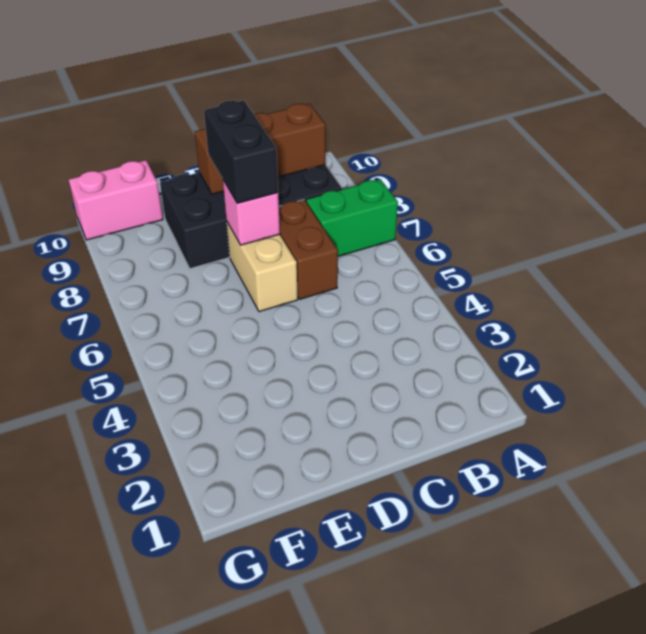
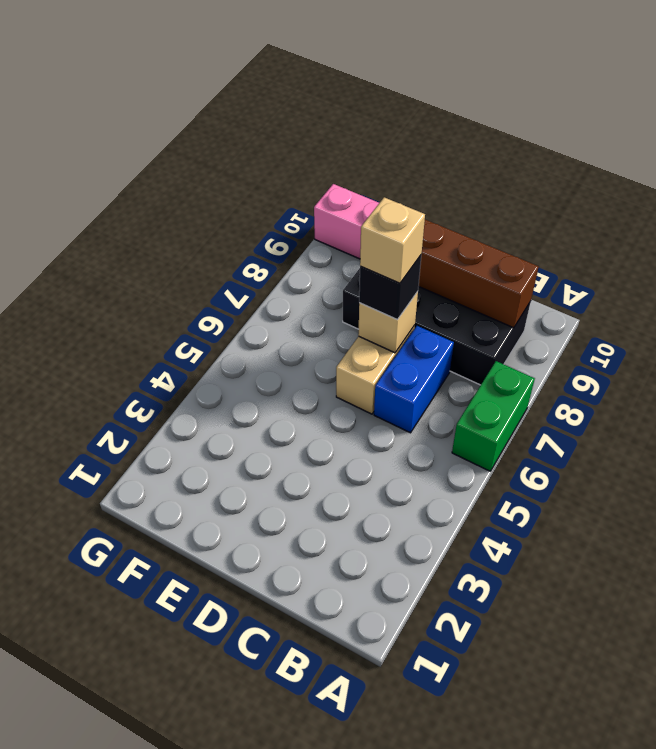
green brick A7:B7 level 1 -> green brick A6:A7 level 1
brown brick C6:C7 level 1 -> blue brick C6:C7 level 1
pink brick D7 level 2 -> tan brick D7 level 2
black brick D7:D8 level 3 -> black brick D7 level 3
none -> tan brick D7 level 4

